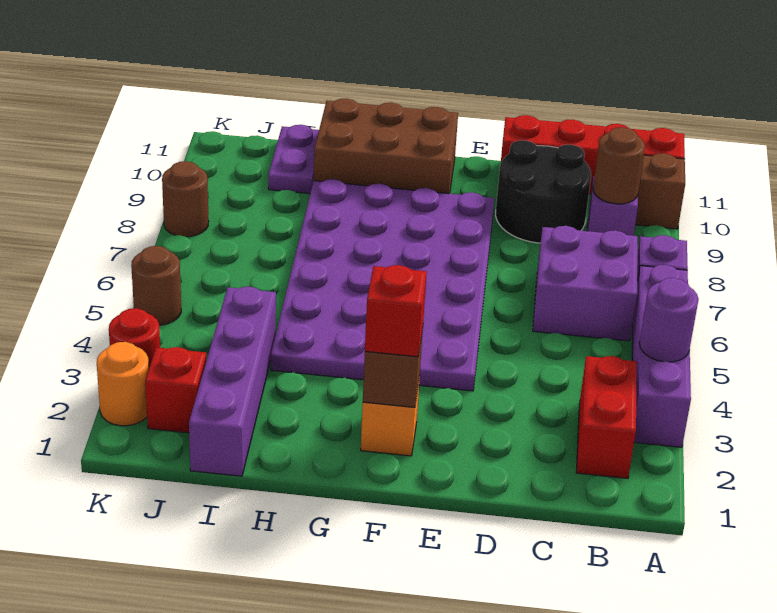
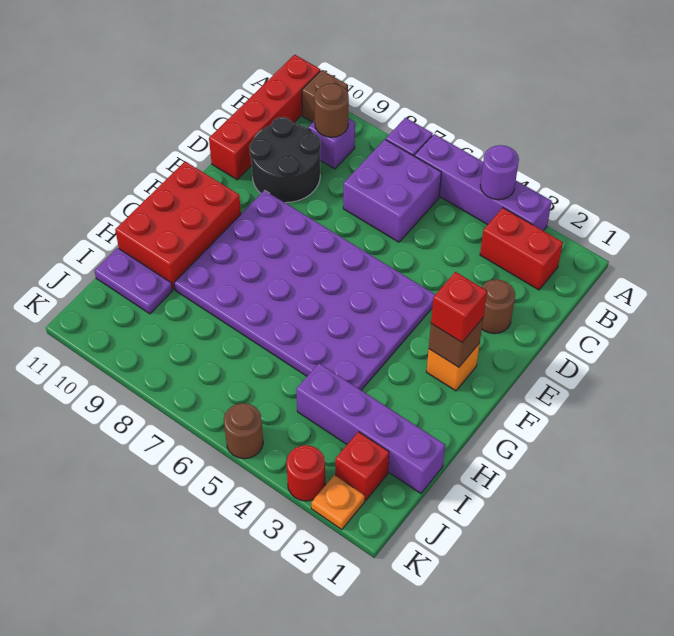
brown brick F10:H11 level 1 -> red brick F10:H11 level 1
orange round brick K2 level 1 -> orange plate K2 level 1
brown round brick K8 level 1 -> brown round brick D2 level 1

